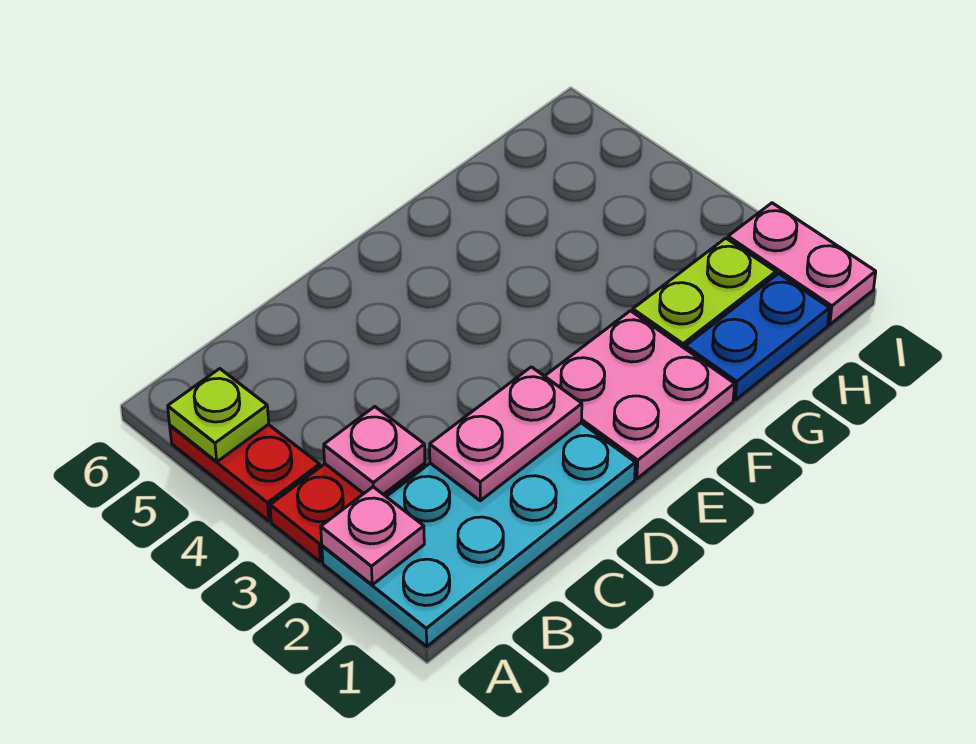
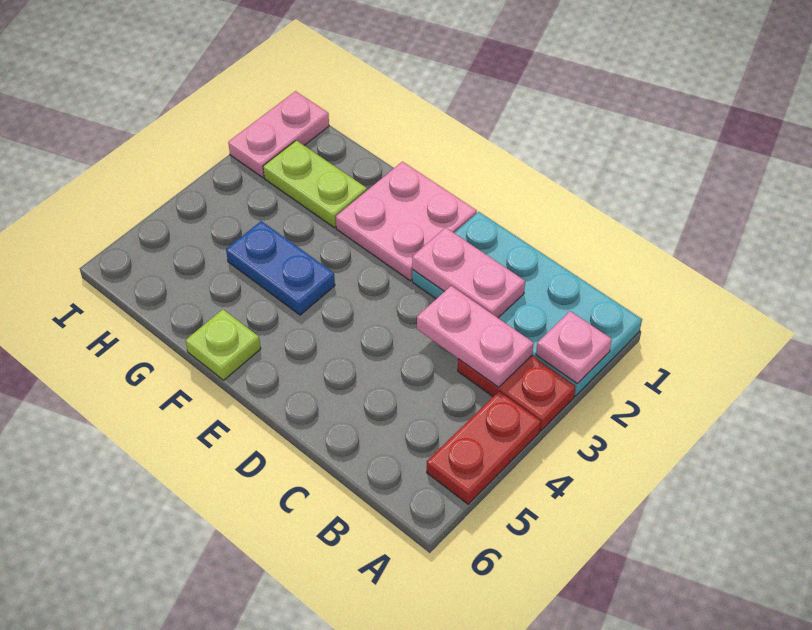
lime plate A5 level 2 -> lime plate F6 level 1
pink plate B3 level 2 -> pink plate B3:C3 level 2
blue plate G1:H1 level 1 -> blue plate F4:G4 level 1

